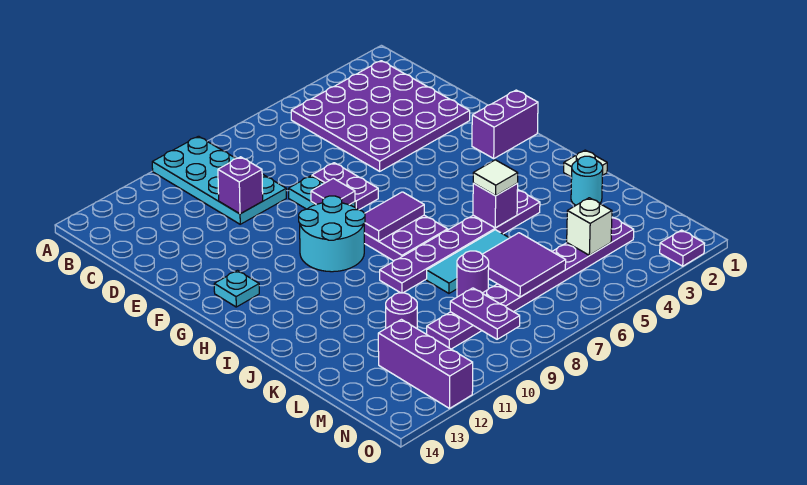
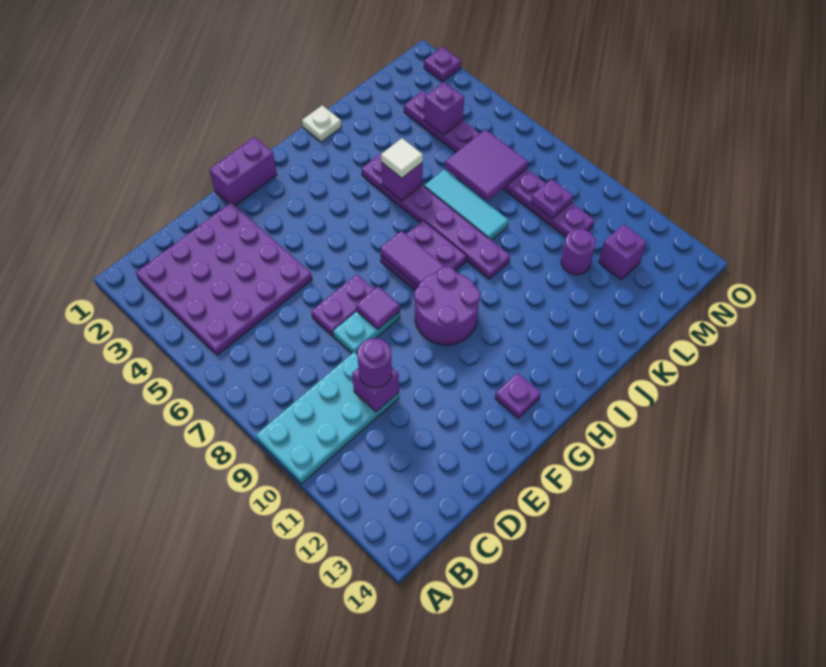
purple brick G1:G2 level 1 -> purple brick F1:G1 level 1
cyan round brick G9:H10 level 1 -> purple round brick G9:H10 level 1
cyan plate G13 level 1 -> purple plate G13 level 1
cyan round brick K2 level 1 -> none
purple round brick L8 level 1 -> purple round brick D10 level 3
white brick M4 level 2 -> purple brick M4 level 2
purple plate M9:N9 level 2 -> purple plate M9 level 2
purple brick M12:O12 level 1 -> purple brick M12 level 1

